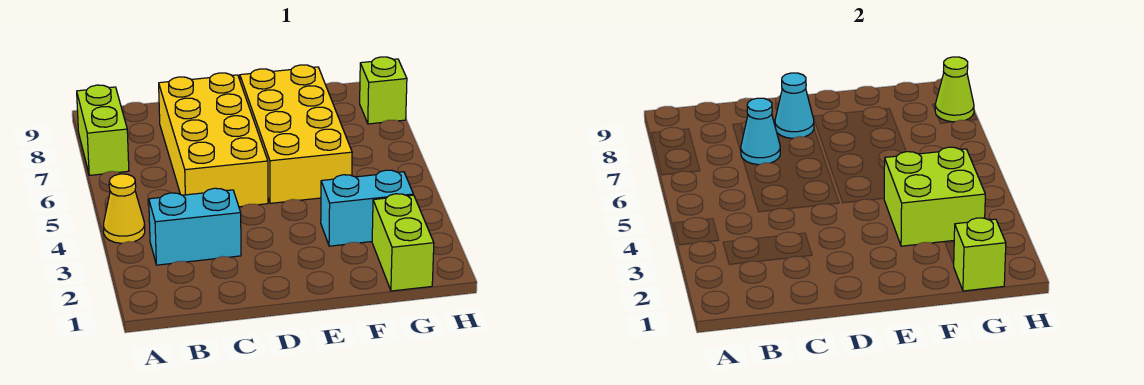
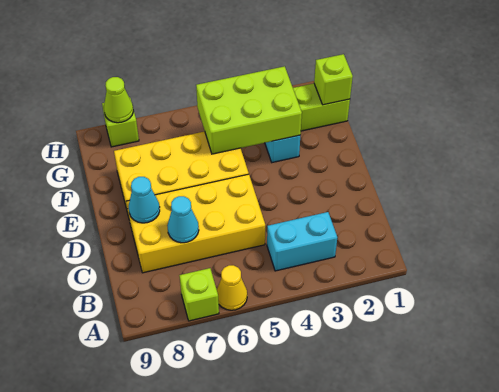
yellow cone A4 level 1 -> yellow cone A6 level 1
lime brick A7:A8 level 1 -> lime brick A7 level 1
cyan brick B3:C3 level 1 -> cyan brick B3:B4 level 1
lime brick F3:G4 level 2 -> lime brick F3:G5 level 2

